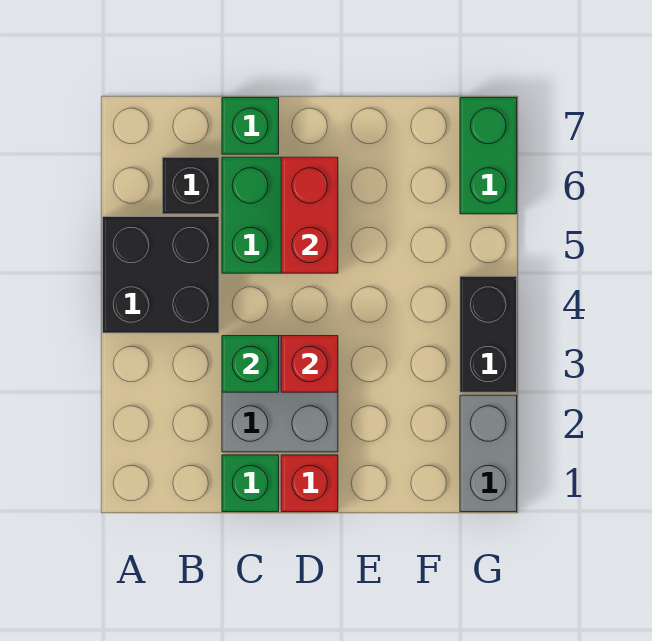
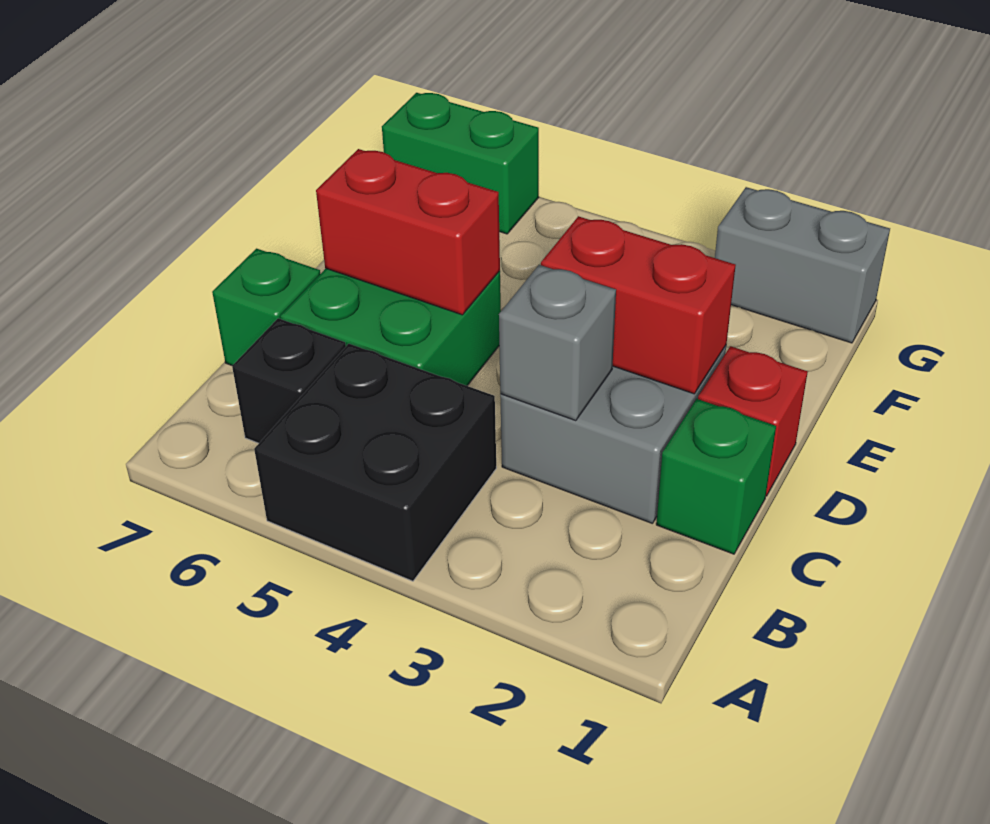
green brick C3 level 2 -> grey brick C3 level 2
red brick D3 level 2 -> red brick D2:D3 level 2
black brick G3:G4 level 1 -> none

